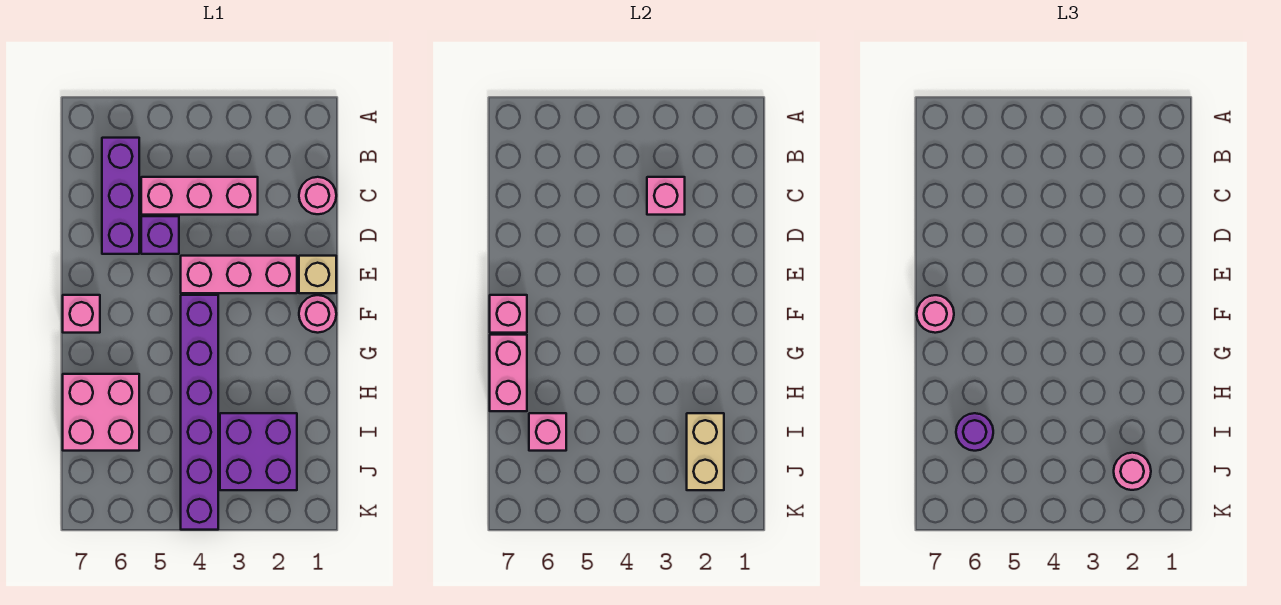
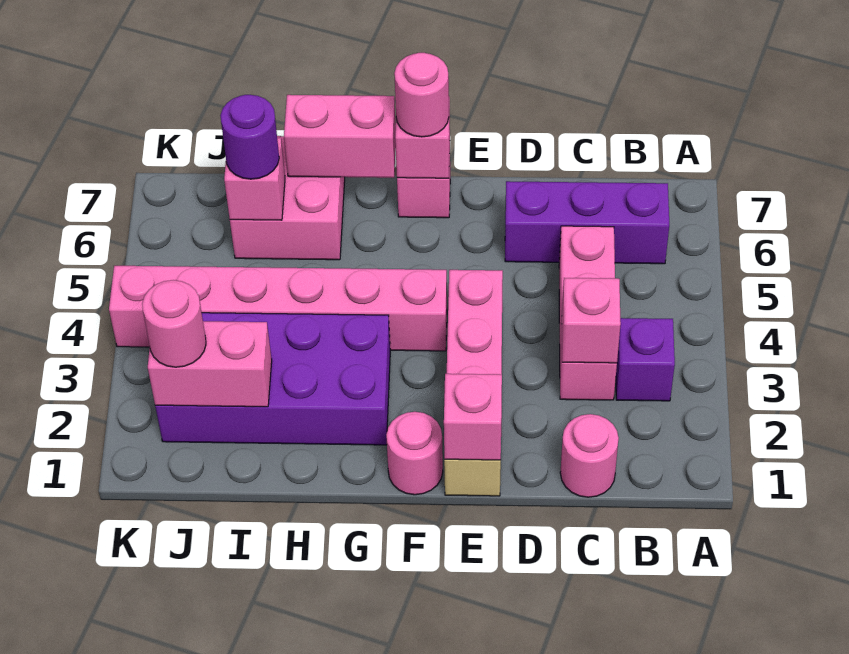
purple brick D5 level 1 -> purple brick B3 level 1
none -> pink brick E1 level 2
purple brick F4:K4 level 1 -> pink brick F4:K4 level 1
purple brick I2:J3 level 1 -> purple brick G2:J3 level 1
tan brick I2:J2 level 2 -> pink brick I2:J2 level 2

